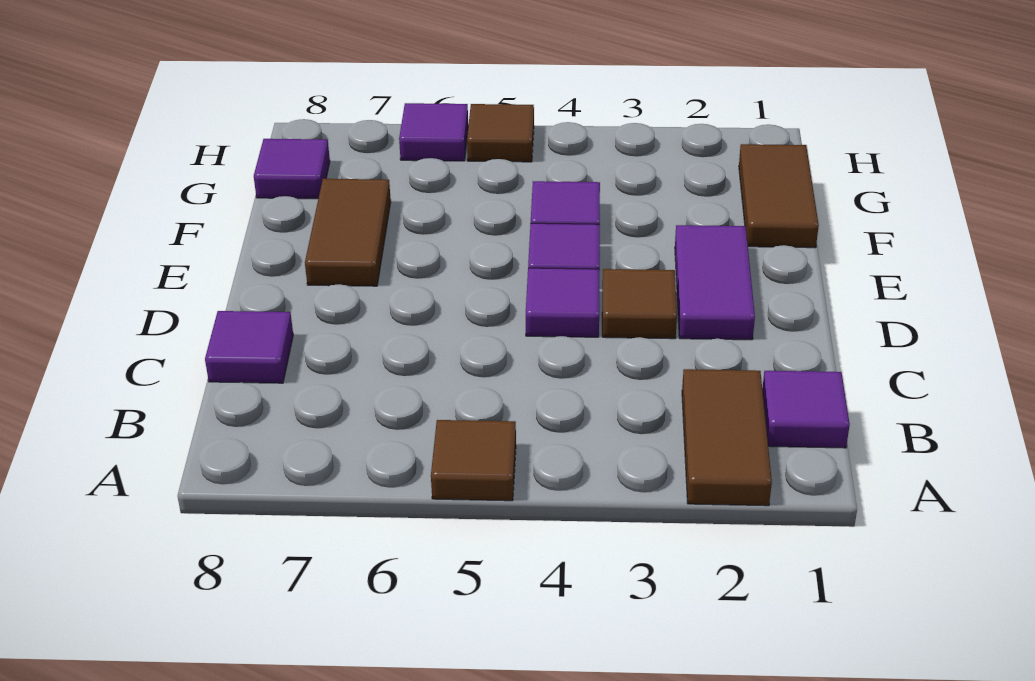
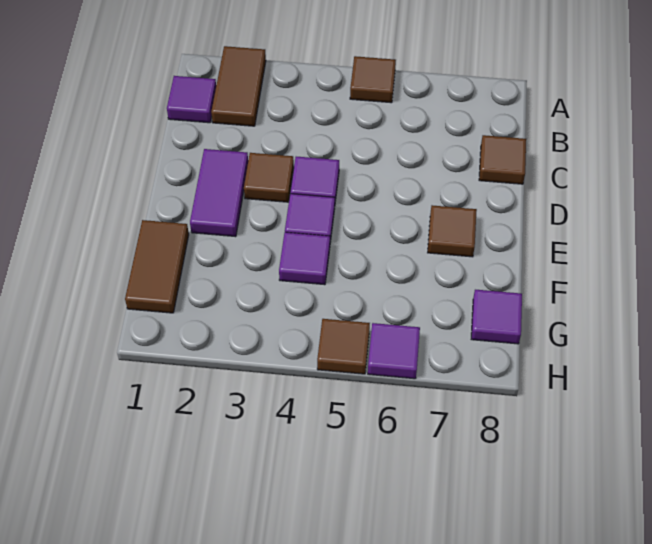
purple tile C8 level 1 -> brown tile C8 level 1
brown tile E7:F7 level 1 -> brown tile E7 level 1

